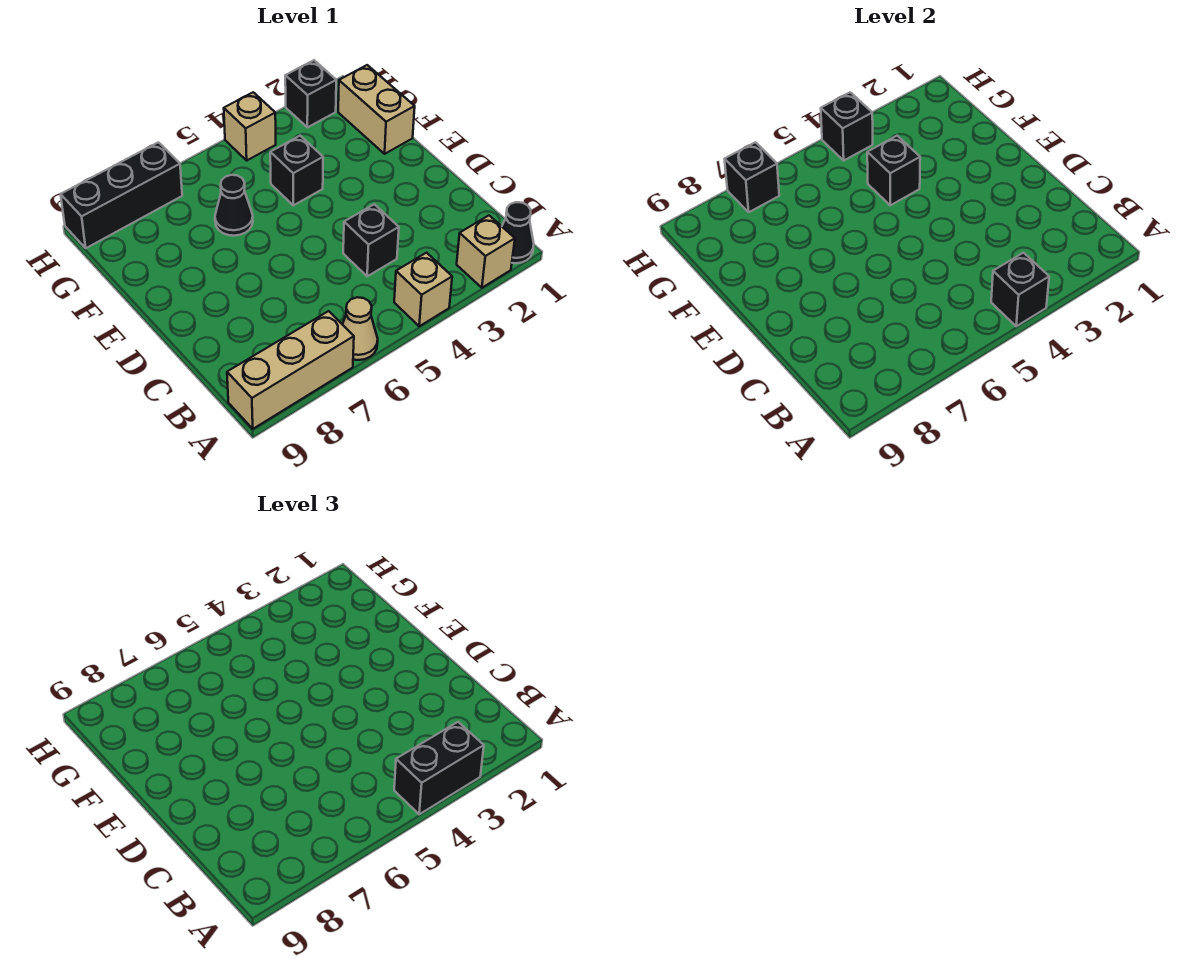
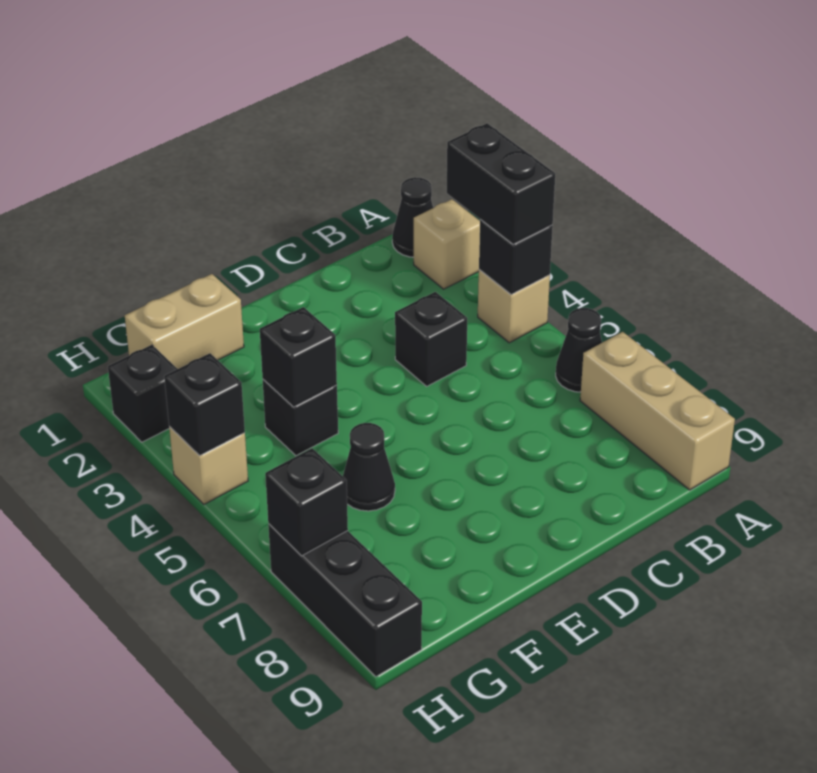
tan cone A6 level 1 -> black cone A6 level 1

